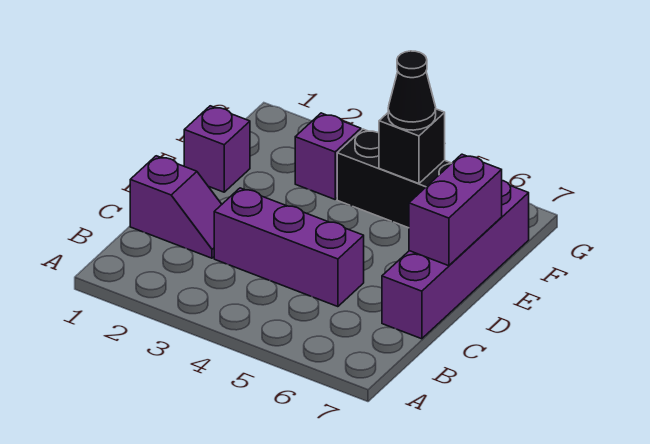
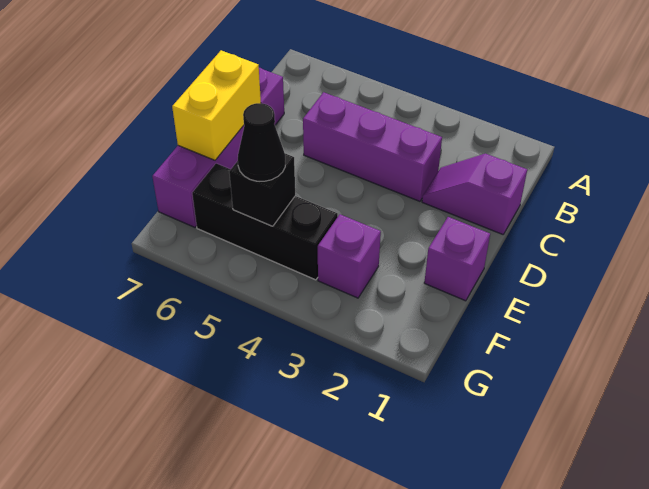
purple brick D7:E7 level 2 -> yellow brick D7:E7 level 2

